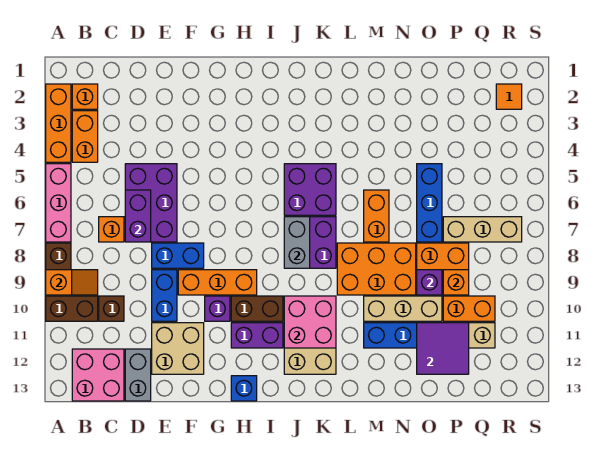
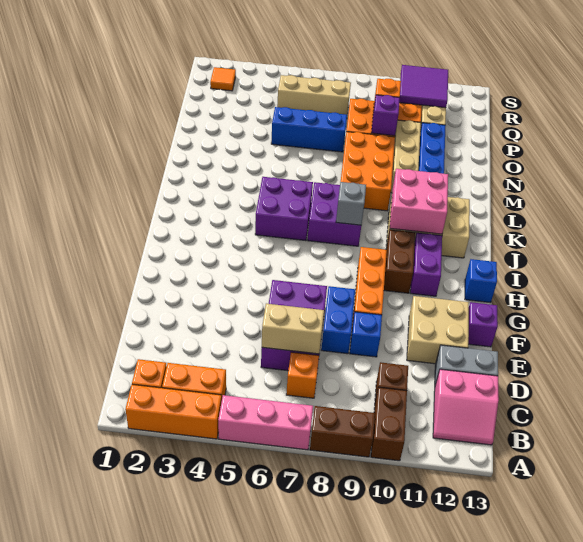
orange slope A9:B9 level 2 top A -> none
pink brick B12:C13 level 1 -> pink slope B12:C13 level 1 top C
purple brick D5:E7 level 1 -> purple brick D6:F7 level 1
purple brick D6:D7 level 2 -> tan brick D6:D7 level 2
blue brick E9:E10 level 1 -> blue brick E9 level 1
purple brick G10 level 1 -> purple brick F13 level 1
grey brick J7:J8 level 2 -> grey brick J8 level 2
orange brick M6:M7 level 1 -> none
purple tile O11:P12 level 2 -> purple tile Q10:R11 level 2
tan brick P7:R7 level 1 -> tan brick Q5:Q7 level 1

